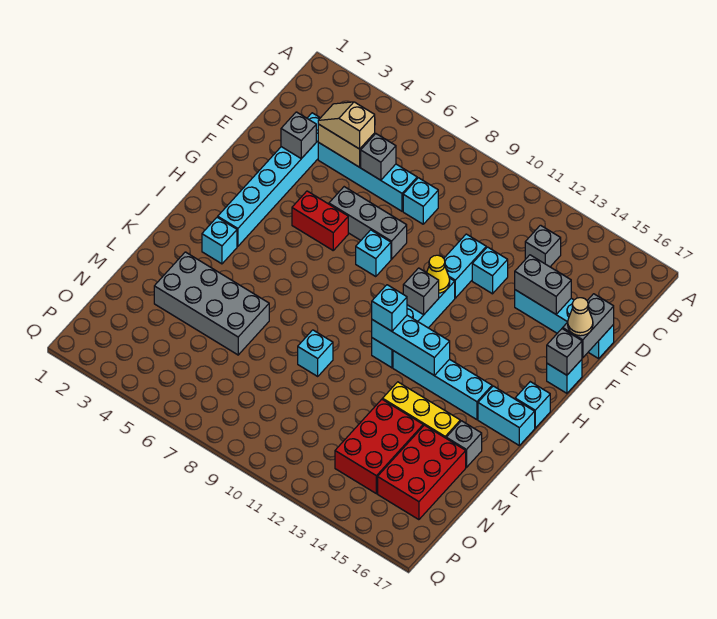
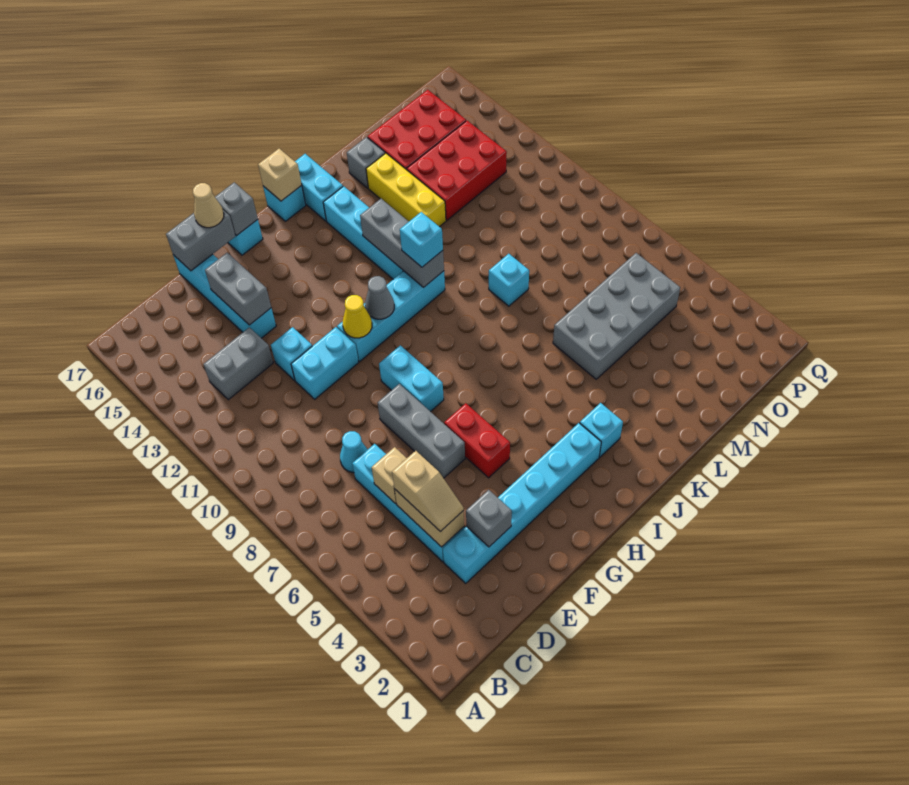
grey brick C13 level 1 -> grey brick C13:D13 level 1
grey brick D6 level 2 -> tan brick D6 level 2
cyan brick D8 level 1 -> cyan cone D8 level 1
cyan brick G8 level 1 -> cyan brick G8:G9 level 1
grey brick H11 level 2 -> grey cone H11 level 2
none -> tan brick I17 level 2
cyan brick J11:J13 level 2 -> grey brick J11:J13 level 2
grey brick L3:M6 level 1 -> grey brick L5:O6 level 1

